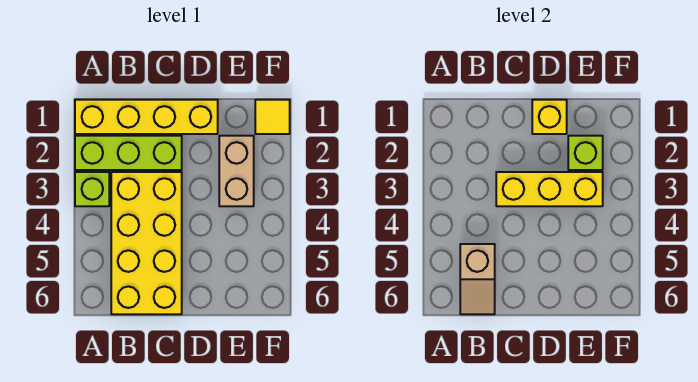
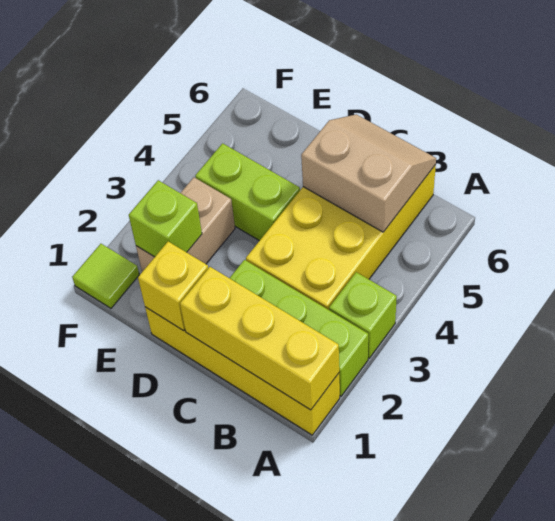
tan slope B5:B6 level 2 top 5 -> tan slope B5:C6 level 2 top 5
yellow brick C3:E3 level 2 -> yellow brick A1:C1 level 2
none -> lime brick D4:E4 level 1
yellow tile F1 level 1 -> lime tile F1 level 1

